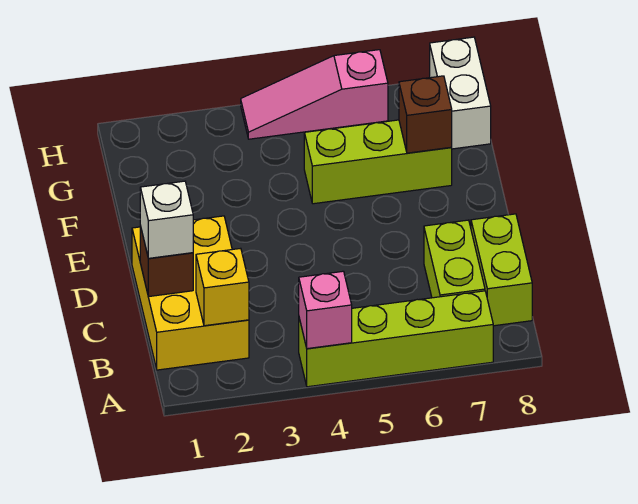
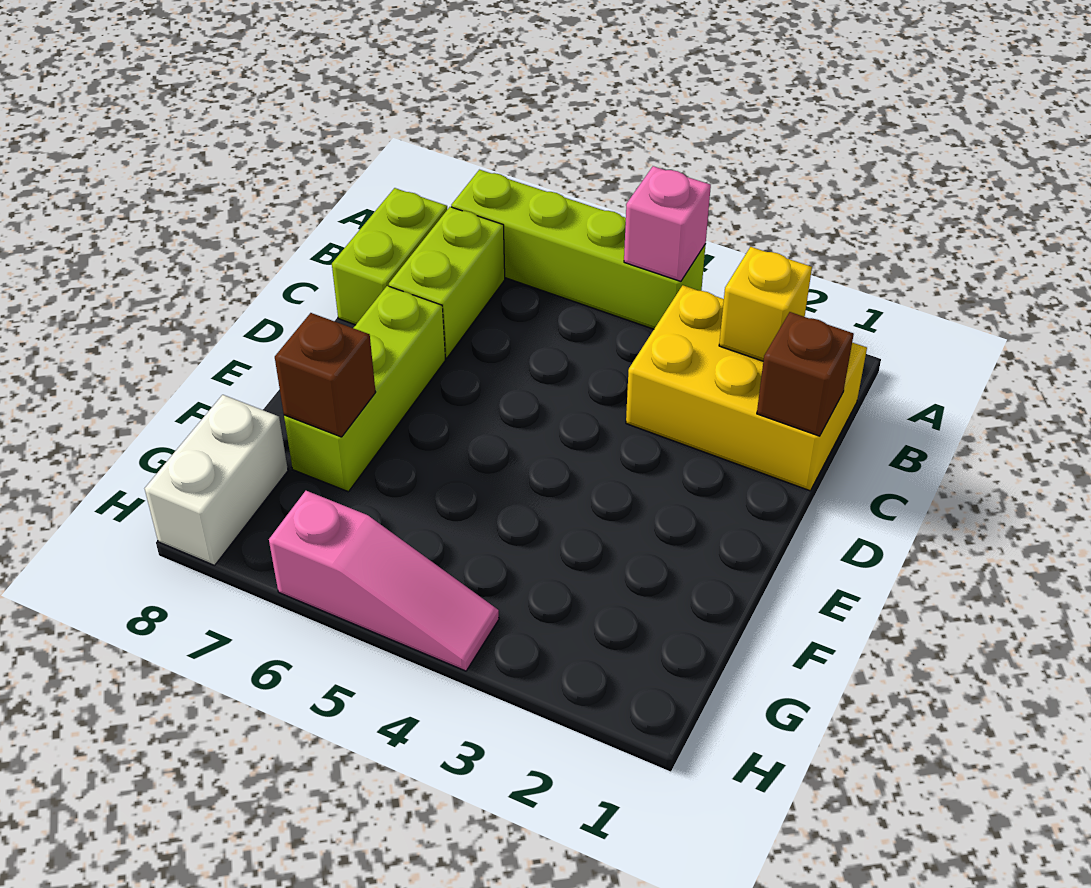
yellow brick B1:D2 level 1 -> yellow brick B1:C3 level 1
white brick C1 level 3 -> none
lime brick F5:F7 level 1 -> lime brick D7:F7 level 1

